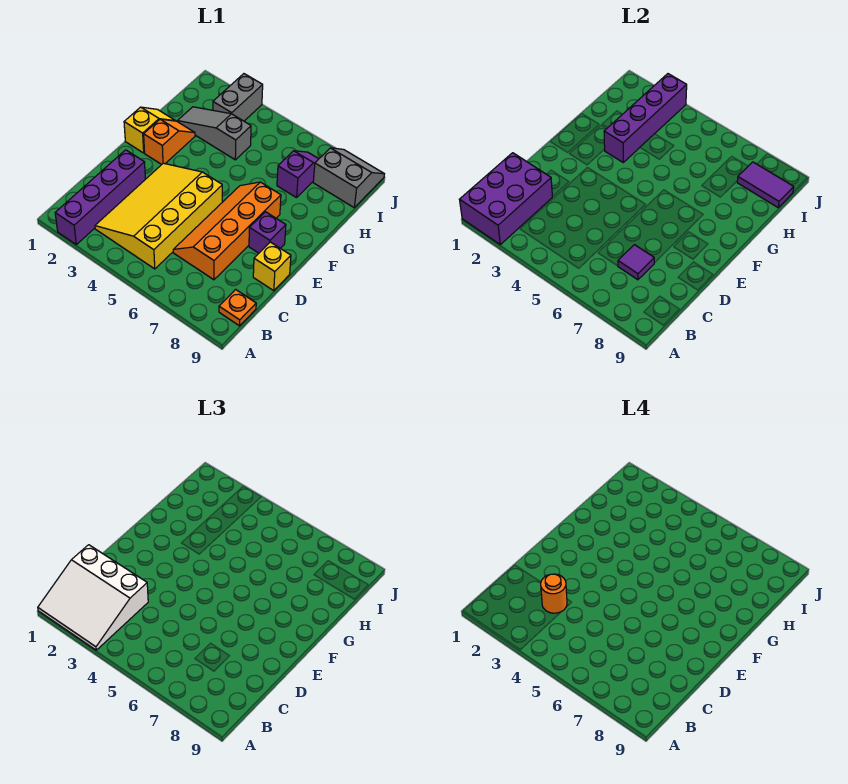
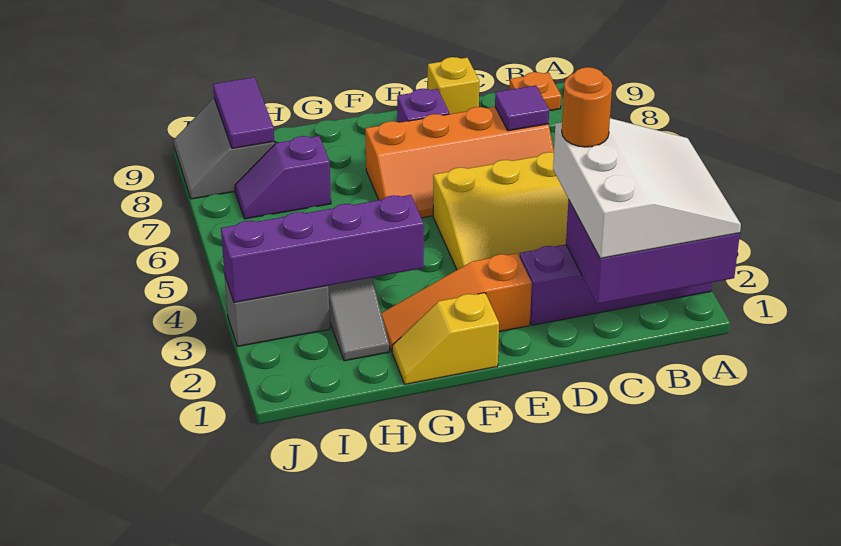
orange slope F2:G2 level 1 top F -> orange slope E2:G2 level 1 top E

